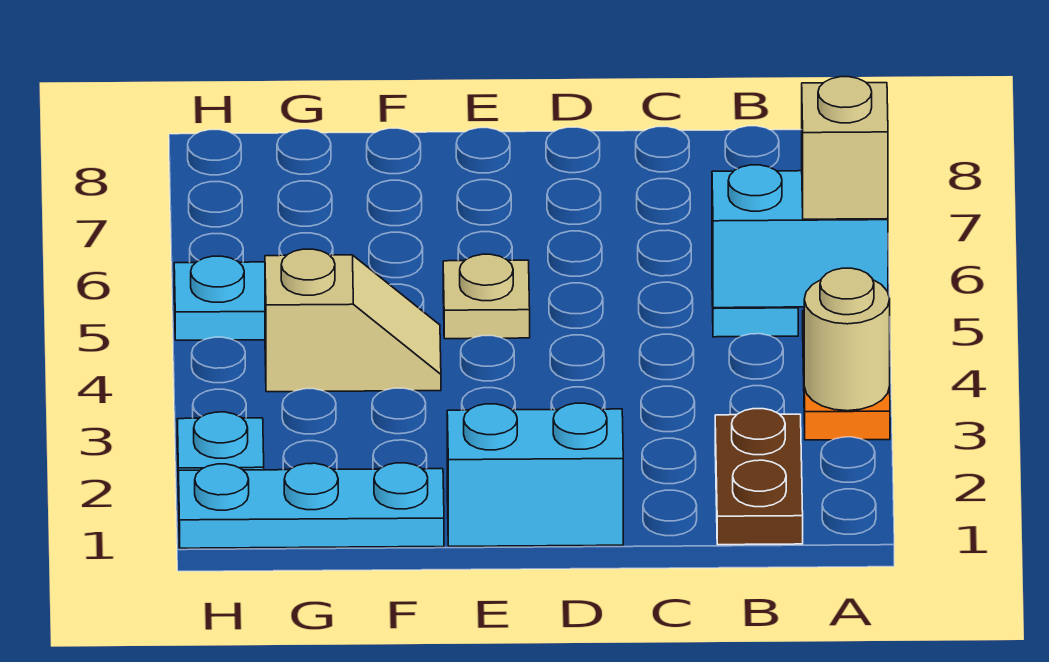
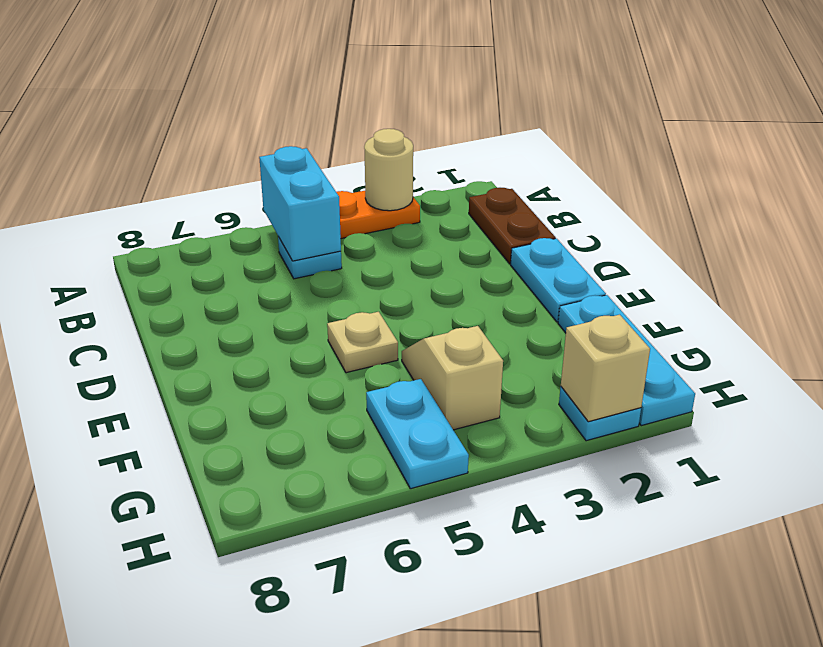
tan brick A5 level 3 -> tan brick H2 level 2
brown plate B1:B2 level 1 -> brown plate B1:C1 level 1
cyan brick D1:E1 level 1 -> cyan plate D1:E1 level 1

